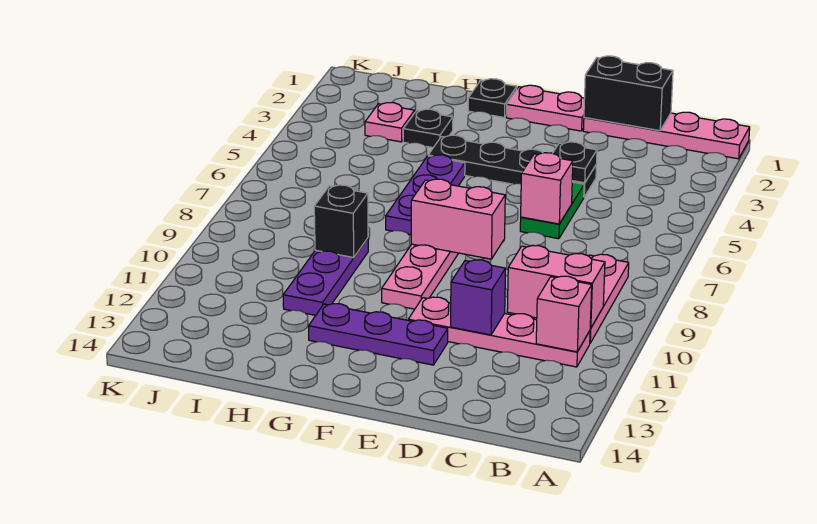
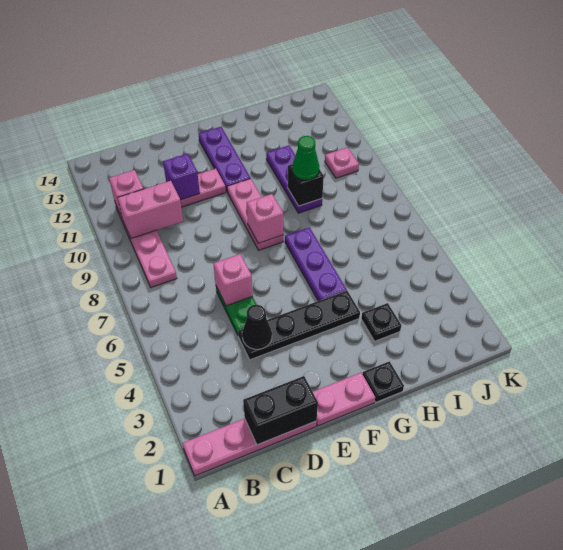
black plate D4 level 2 -> black cone D4 level 2
pink brick E8:F8 level 2 -> pink brick F8 level 2
purple plate E12:G12 level 1 -> purple plate F11:F13 level 1
none -> green cone H9 level 3
pink plate I3 level 1 -> pink plate J10 level 1

